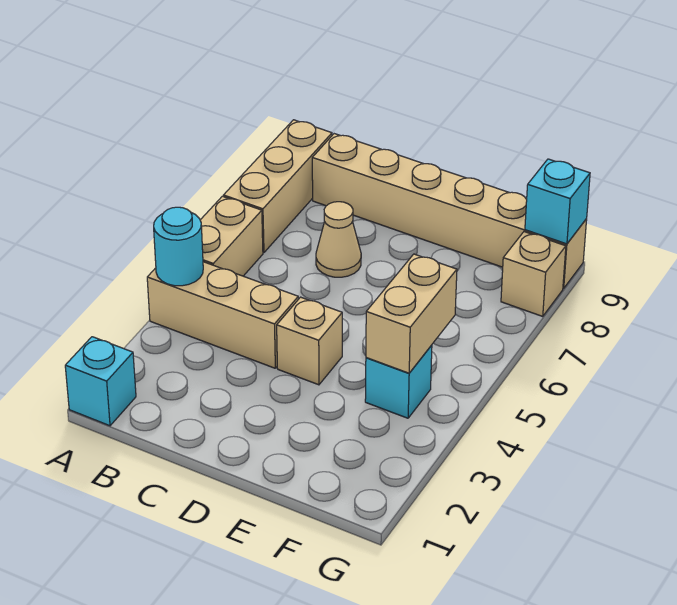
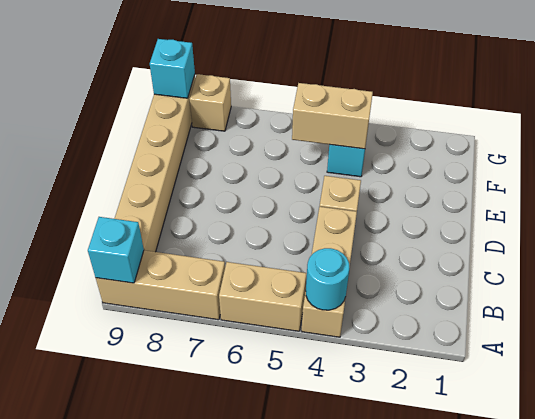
cyan brick A1 level 1 -> cyan brick A9 level 2
tan cone C7 level 1 -> none

